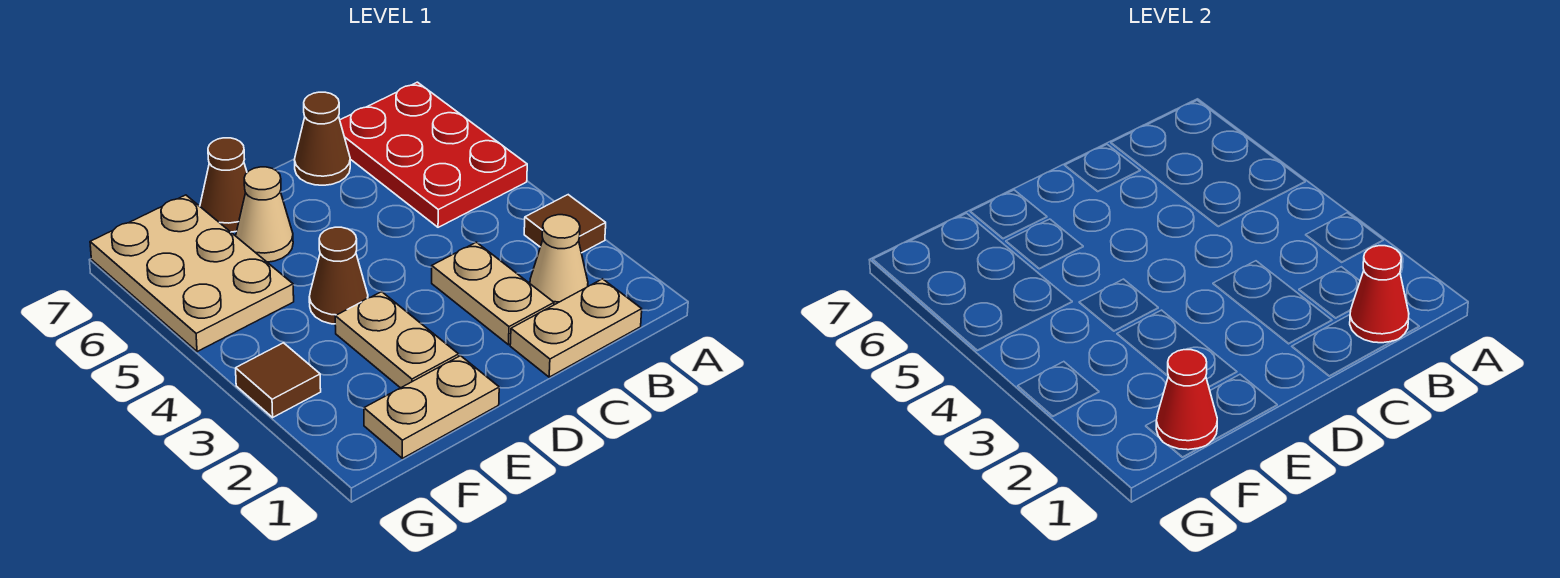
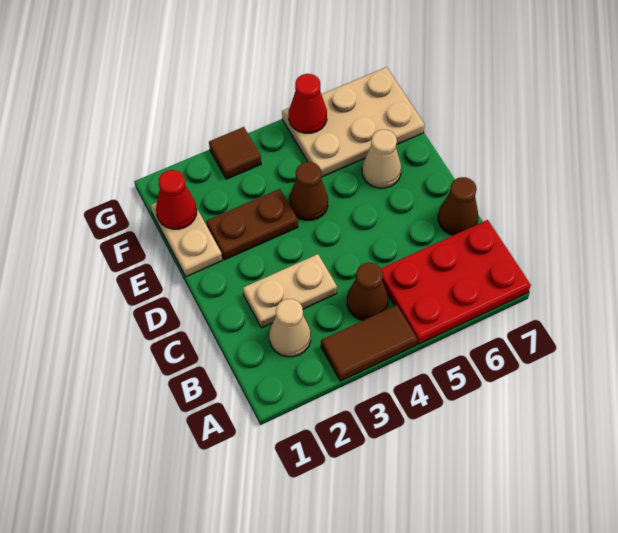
brown tile A3 level 1 -> brown tile A3:A4 level 1
tan plate B1:C1 level 1 -> none
red cone B1 level 2 -> red cone G5 level 2
tan plate E2:E3 level 1 -> brown plate E2:E3 level 1
brown cone E7 level 1 -> brown cone B4 level 1

